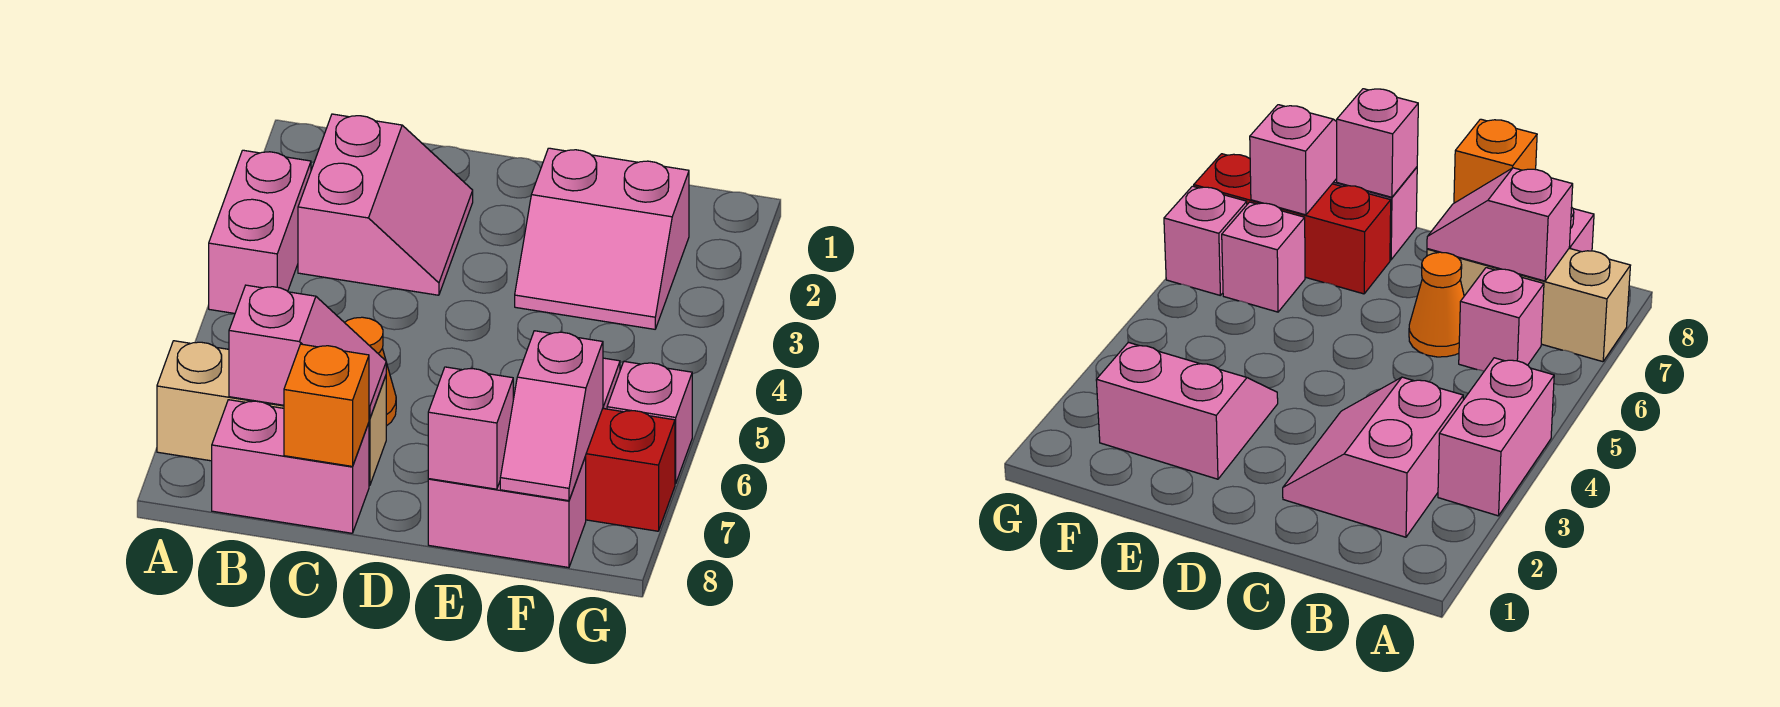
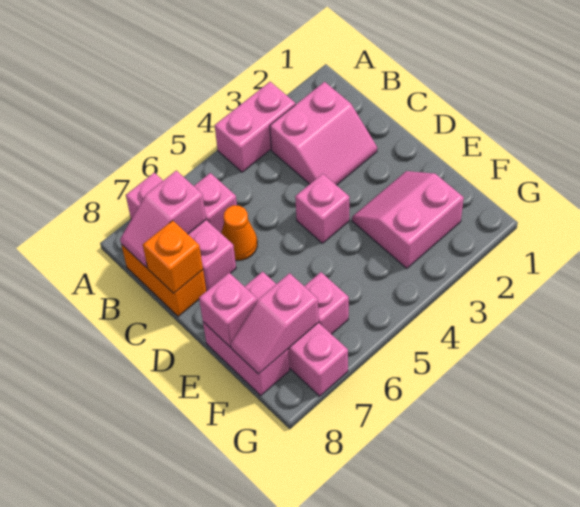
tan brick A7:C7 level 1 -> pink brick A7:C7 level 1
pink slope B7:C7 level 2 top B -> pink slope B7:B8 level 2 top 7
pink brick B8:C8 level 1 -> orange brick B8:C8 level 1
pink slope E2:F3 level 1 top 2 -> pink slope E2:F3 level 1 top F
red brick E7:G7 level 1 -> pink brick E7:G7 level 1
pink brick G6 level 1 -> pink brick D4 level 1

